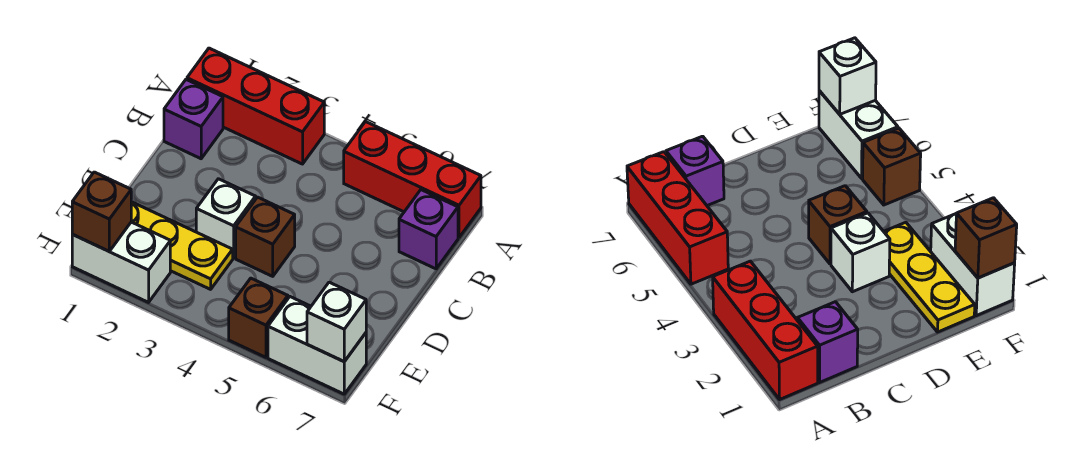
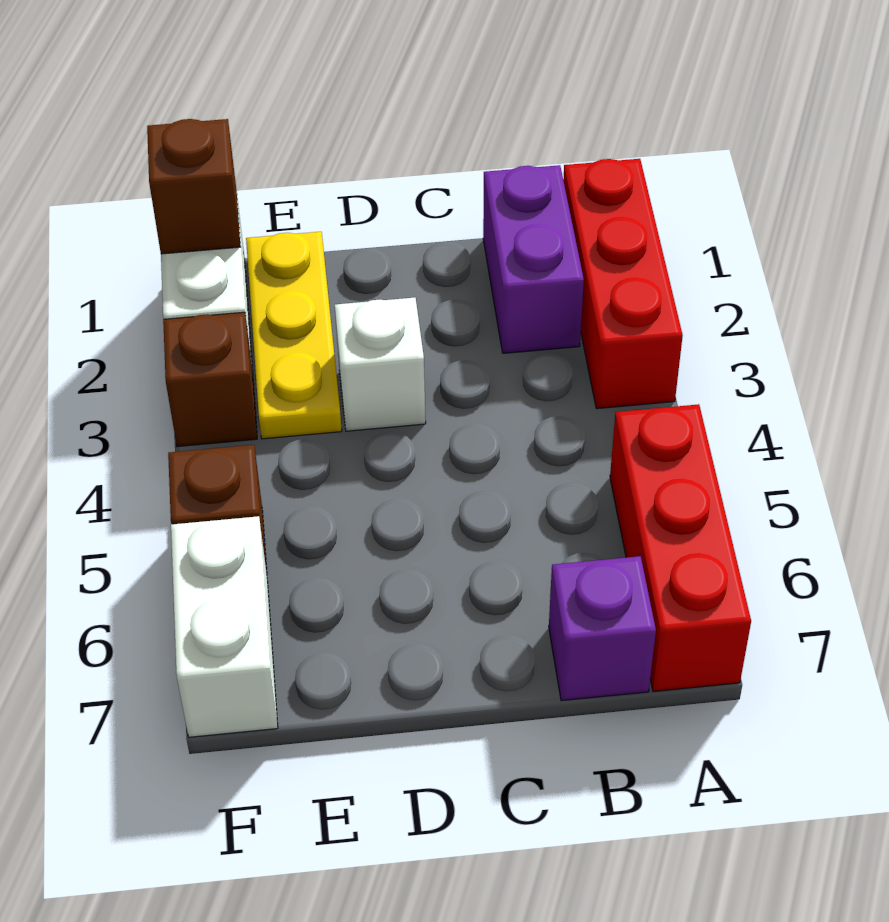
purple brick B1 level 1 -> purple brick B1:B2 level 1
brown brick D4 level 1 -> brown brick F3 level 1
white brick F7 level 2 -> none

